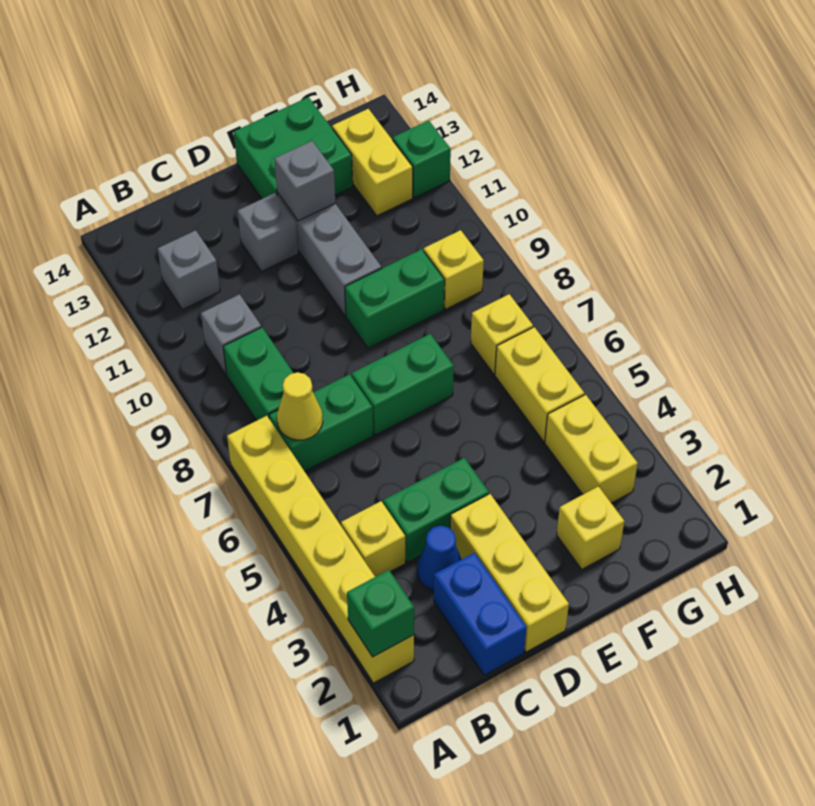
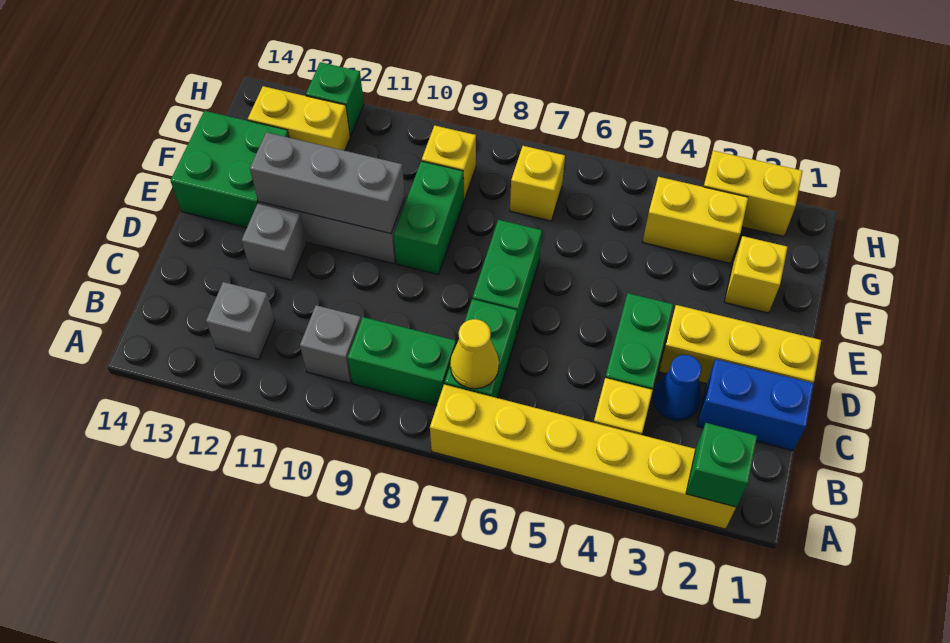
grey brick E12 level 2 -> grey brick E10:E12 level 2
yellow brick G5:G6 level 1 -> yellow brick H2:H3 level 1

